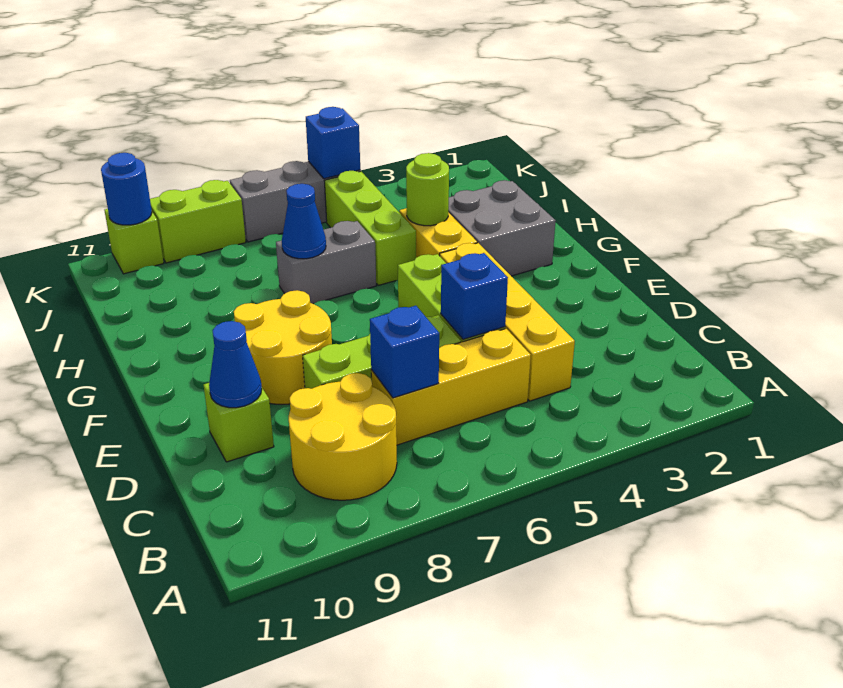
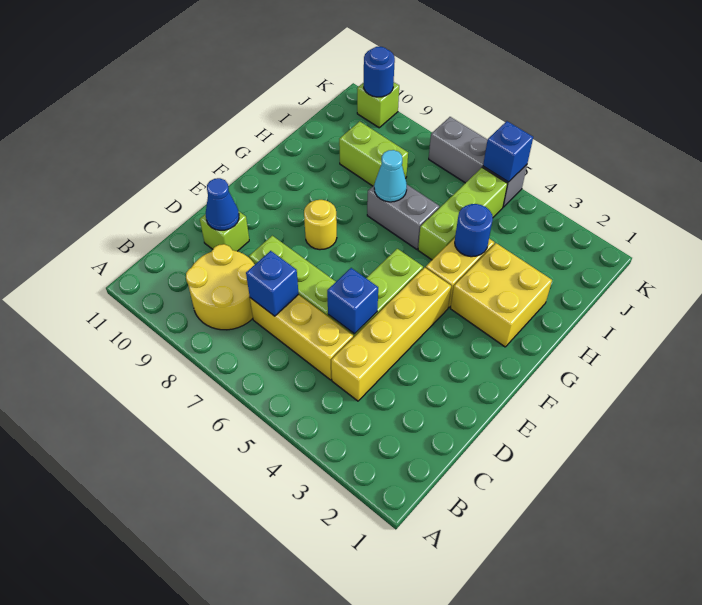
yellow round brick E8:F9 level 1 -> yellow round brick F8 level 1
grey brick G2:H3 level 1 -> yellow brick G2:H3 level 1
lime round brick H4 level 2 -> blue round brick H4 level 2
blue cone H7 level 2 -> cyan cone H7 level 2
lime brick K8:K9 level 1 -> lime brick I8:I9 level 1

